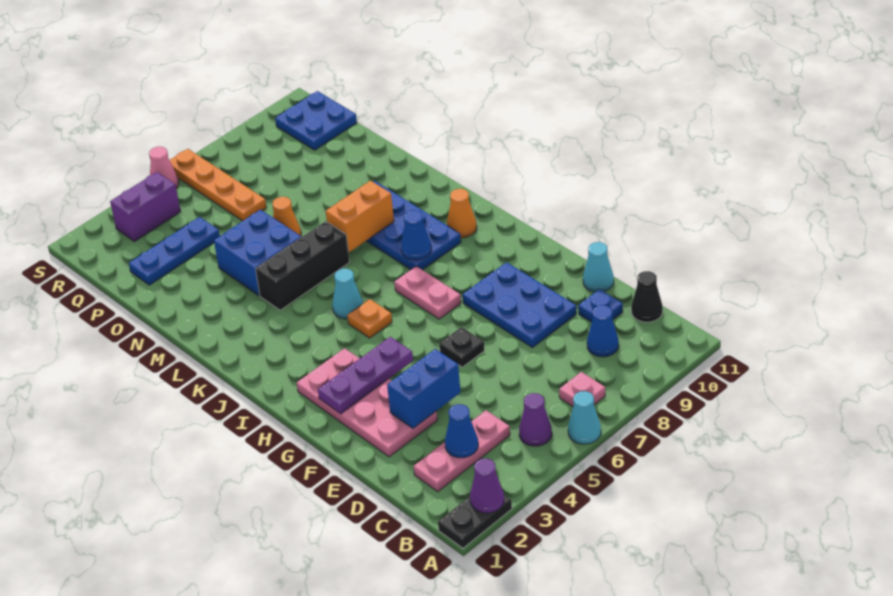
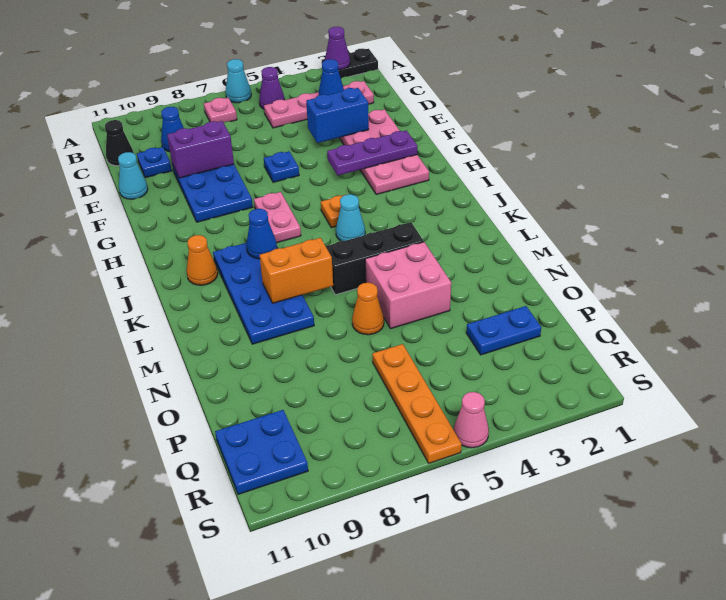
pink plate C2:C4 level 1 -> pink plate C2:C5 level 1
black plate F6 level 1 -> blue plate F6 level 1
blue brick M4:N5 level 1 -> pink brick M4:N5 level 1
blue plate P2:P4 level 1 -> blue plate P2:P3 level 1
purple brick R3:R4 level 1 -> purple brick E8:E9 level 2

